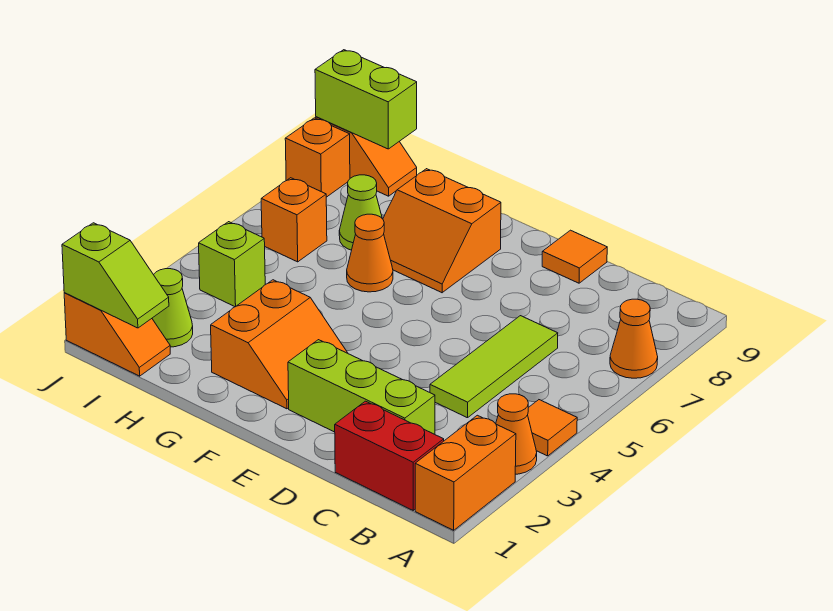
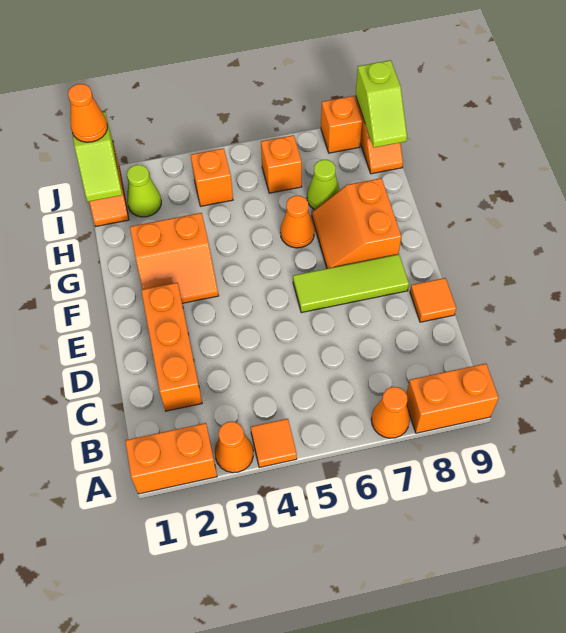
none -> orange brick A8:A9 level 1
red brick B1:C1 level 1 -> none
lime brick C2:E2 level 1 -> orange brick C2:E2 level 1
lime tile C4:C6 level 1 -> lime tile E6:E8 level 1
lime brick I4 level 1 -> orange brick I4 level 1
lime brick I9:J9 level 2 -> lime slope I9:J9 level 2 top J
none -> orange cone J1 level 3

